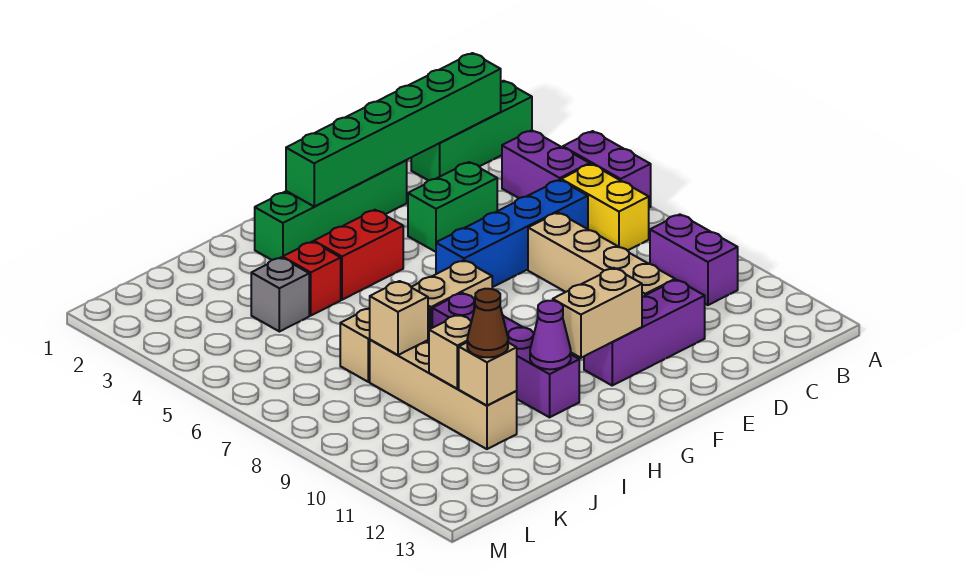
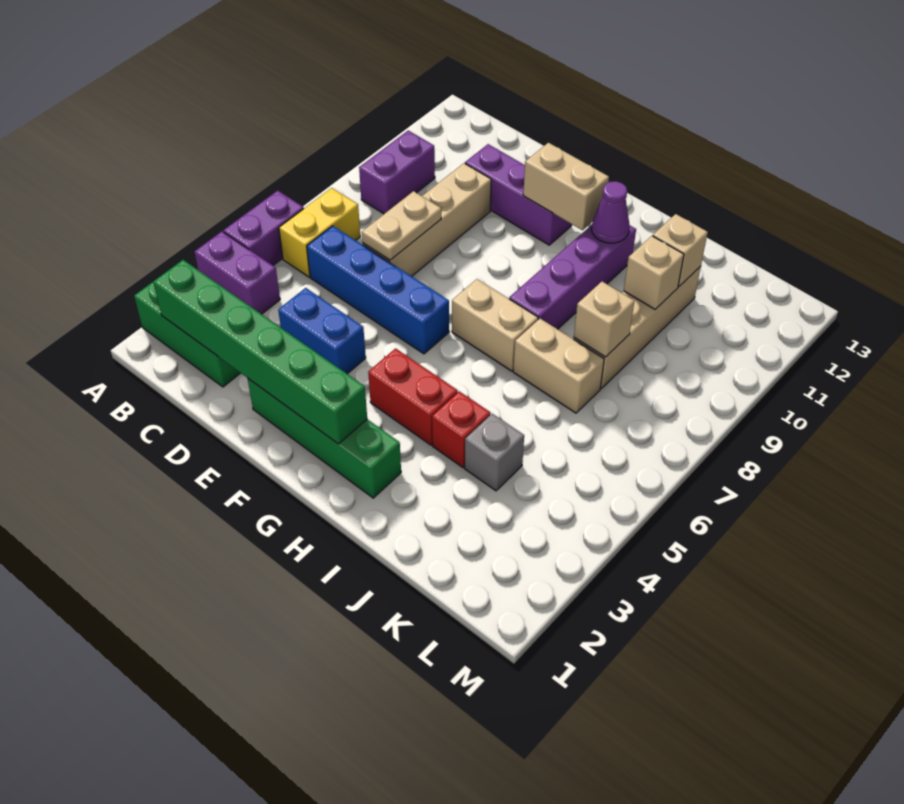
purple brick B4:B5 level 1 -> purple brick A4:B4 level 1
green brick D4:E4 level 1 -> blue brick D4:E4 level 1
none -> tan plate D7:D8 level 2
brown cone J11 level 3 -> none

